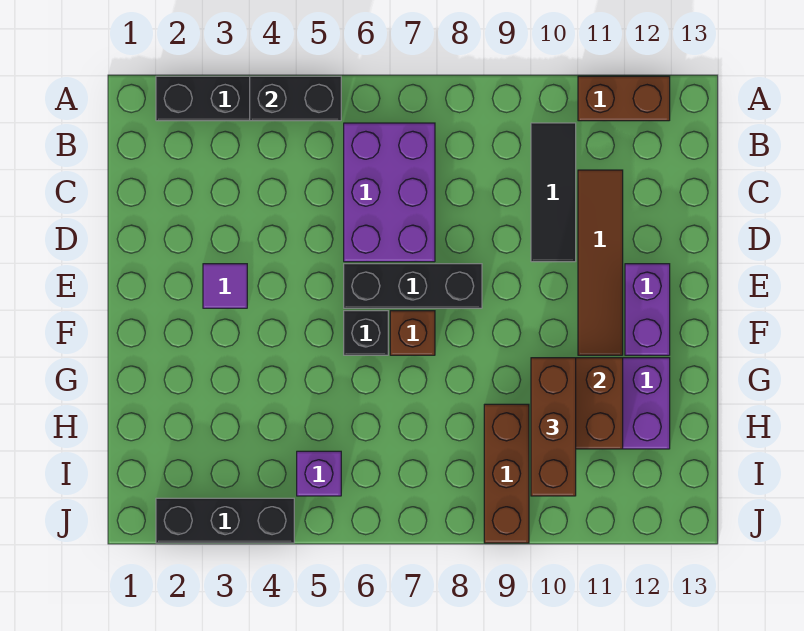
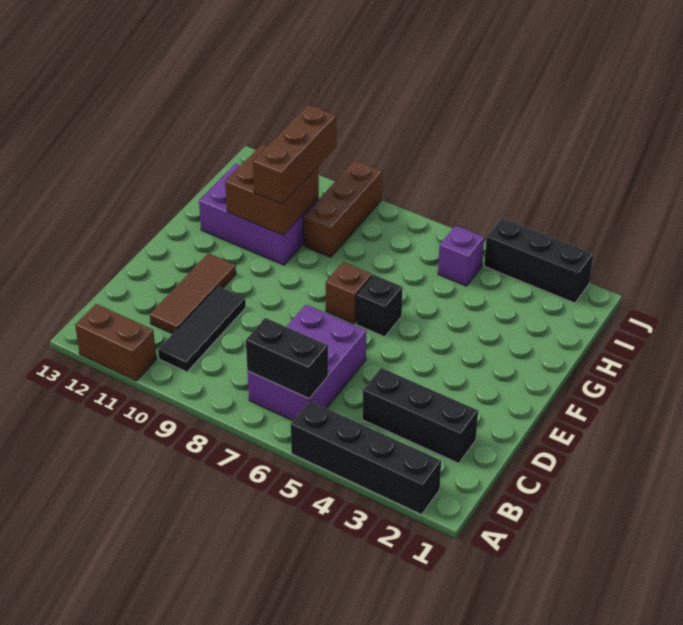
black brick A4:A5 level 2 -> black brick B6:B7 level 2
brown tile C11:F11 level 1 -> brown tile C11:E11 level 1
purple tile E3 level 1 -> none
black brick E6:E8 level 1 -> black brick C2:C4 level 1
purple brick E12:F12 level 1 -> none

